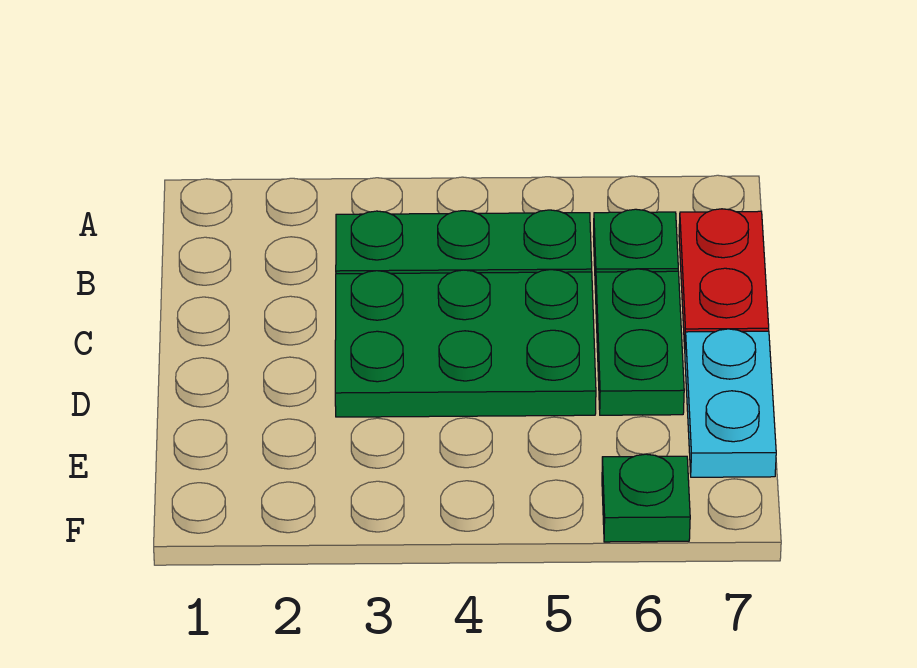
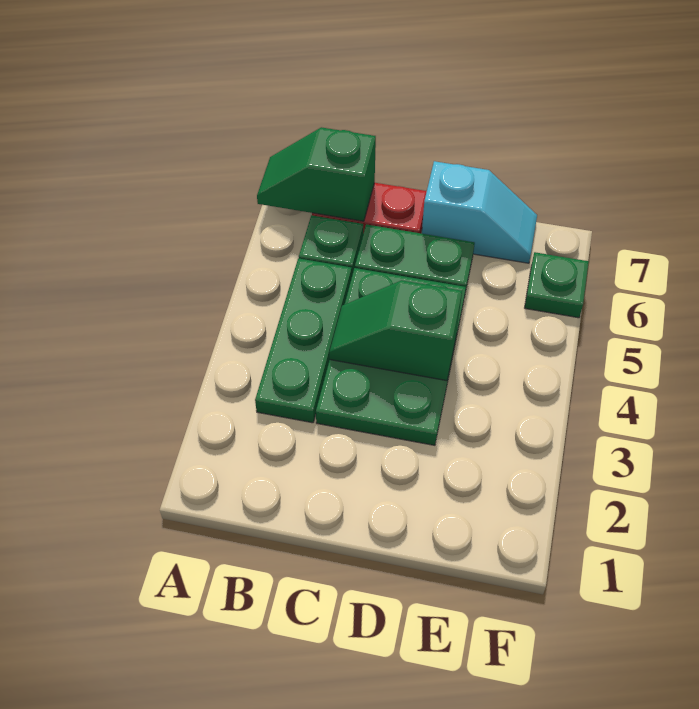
none -> green slope A7:B7 level 2 top B
none -> green slope C4:D4 level 2 top D
cyan plate D7:E7 level 1 -> cyan slope D7:E7 level 1 top D

